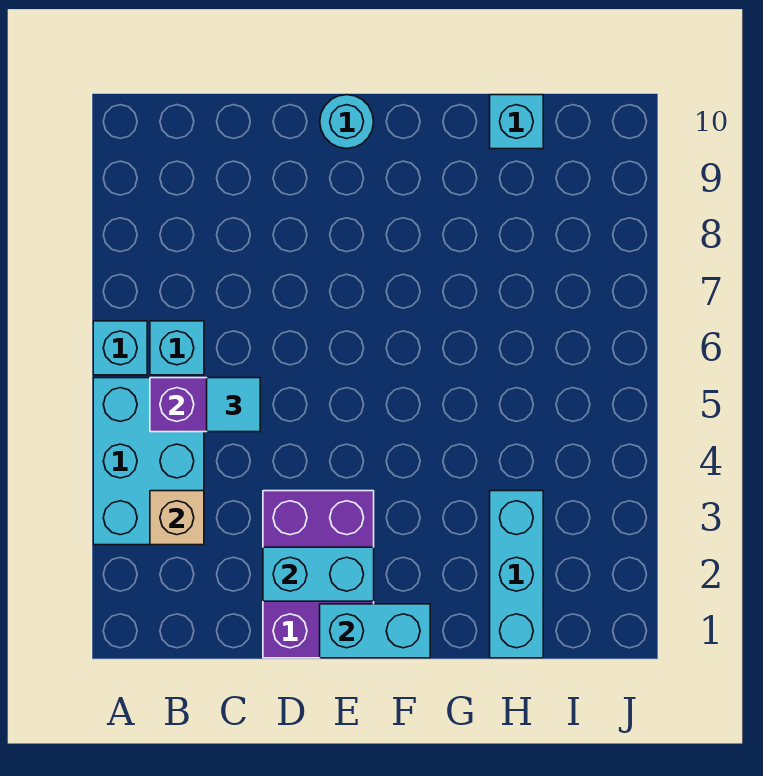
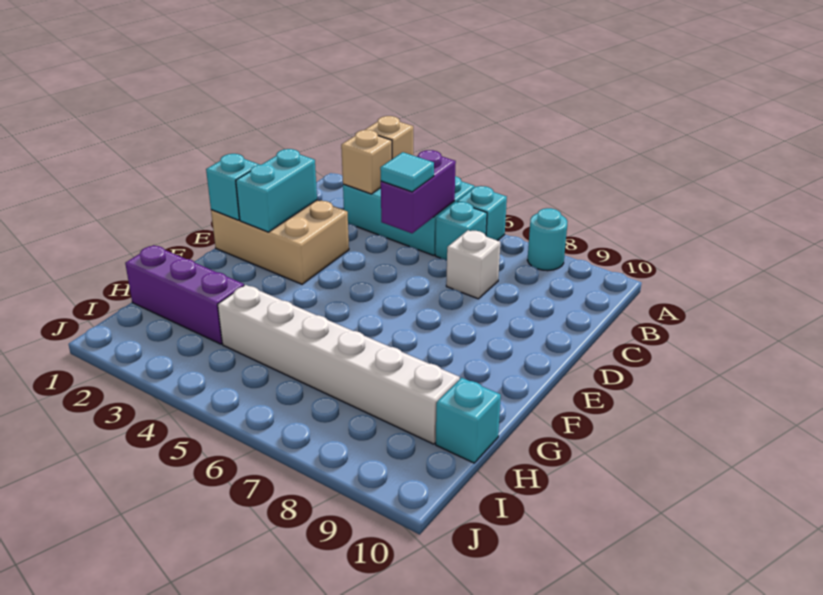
none -> tan brick A3 level 2
none -> white brick C7 level 1
purple brick D1:E3 level 1 -> tan brick D1:E3 level 1
cyan brick E1:F1 level 2 -> cyan brick E1 level 2
cyan round brick E10 level 1 -> cyan round brick A8 level 1
cyan brick H1:H3 level 1 -> purple brick H1:H3 level 1
none -> white brick H4:H9 level 1

